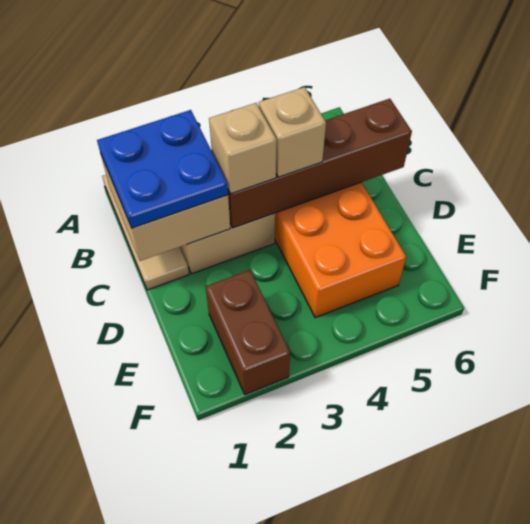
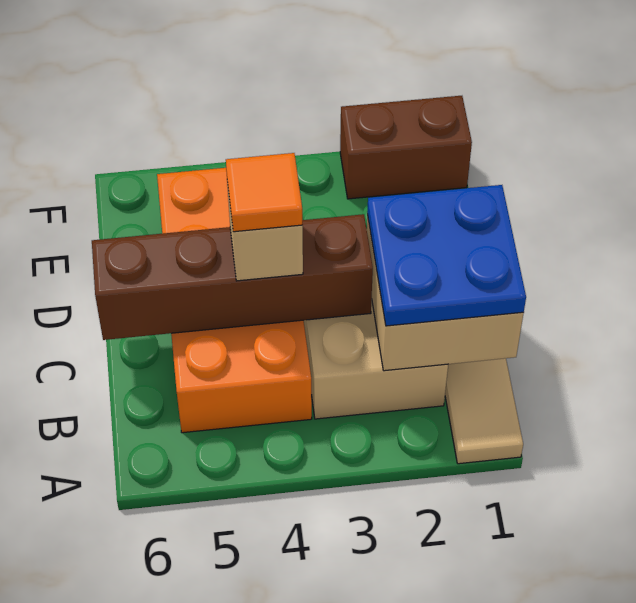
tan brick C3 level 3 -> none
none -> orange tile C4 level 4
brown brick E2:F2 level 1 -> brown brick F1:F2 level 1

